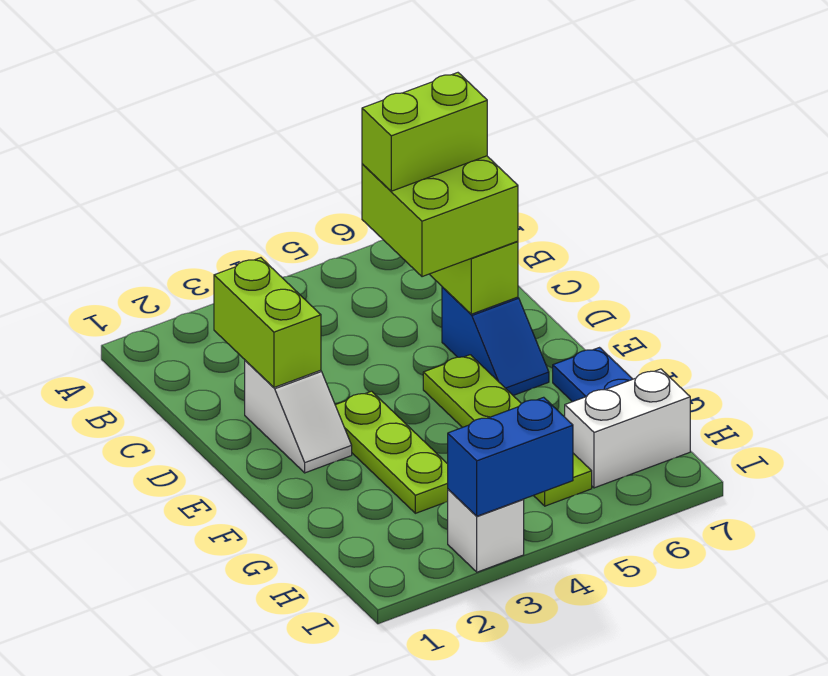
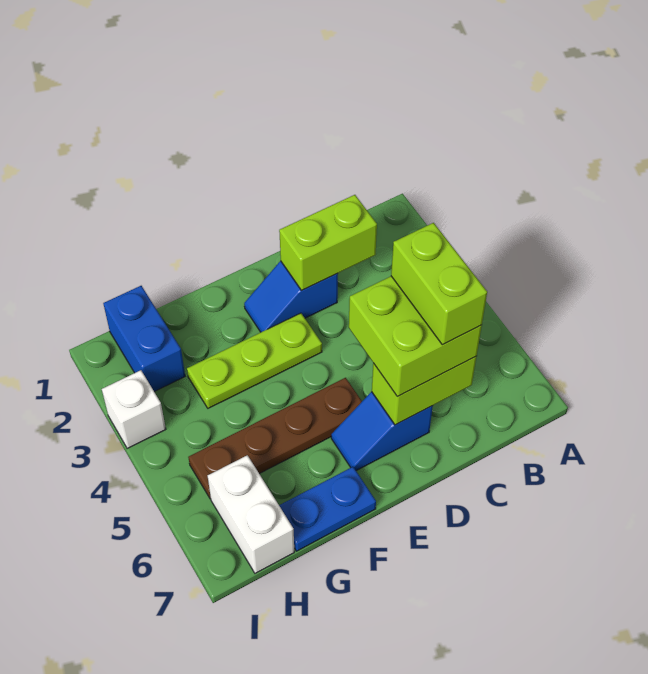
white slope D2:E2 level 1 top D -> blue slope D2:E2 level 1 top D
lime plate E5:H5 level 1 -> brown plate E5:H5 level 1
blue brick I3:I4 level 2 -> blue brick H1:H2 level 1

